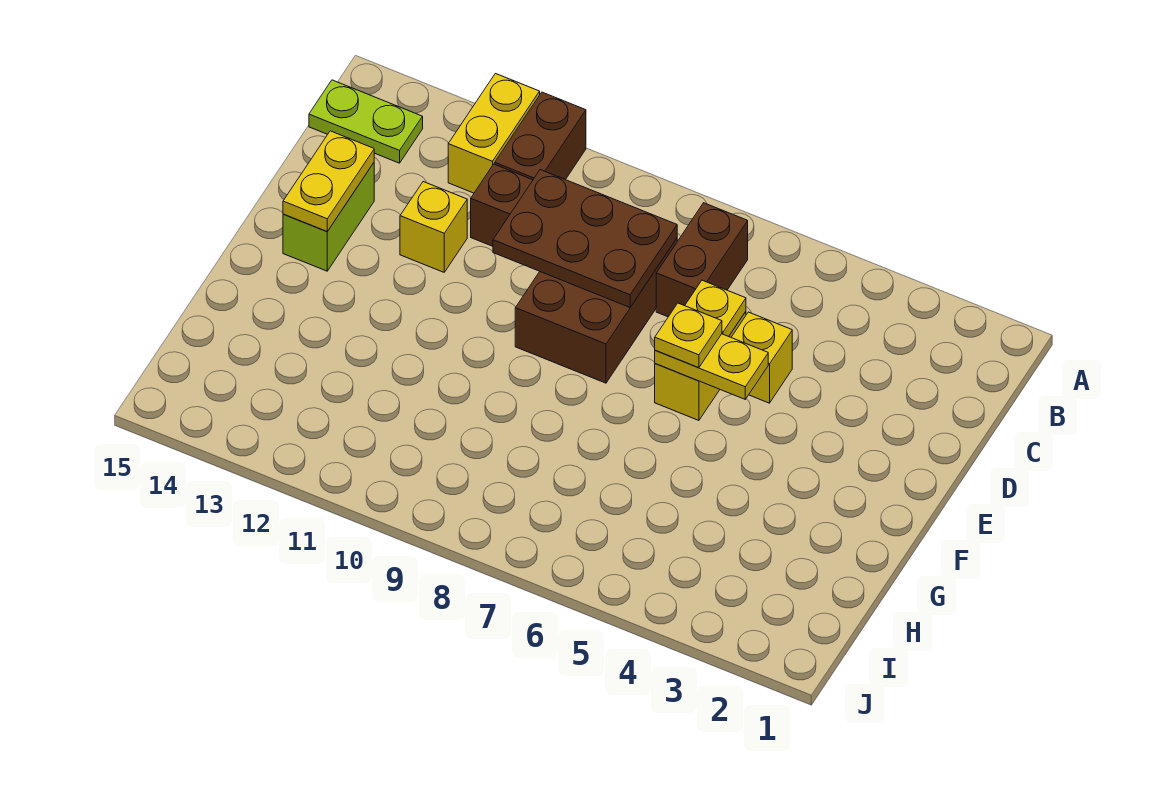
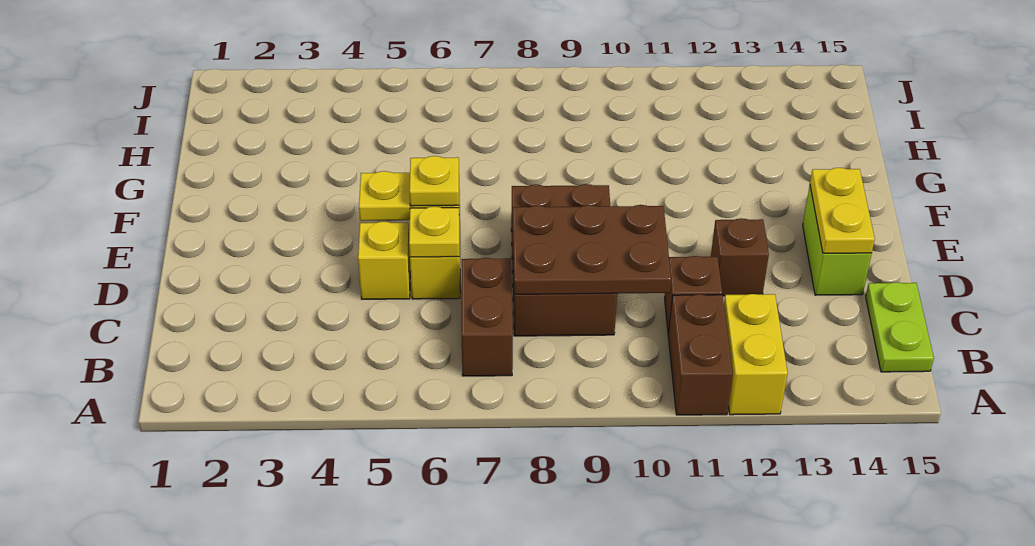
lime plate B14:B15 level 1 -> lime plate B15:C15 level 1
yellow brick D12 level 1 -> brown brick D12 level 1

